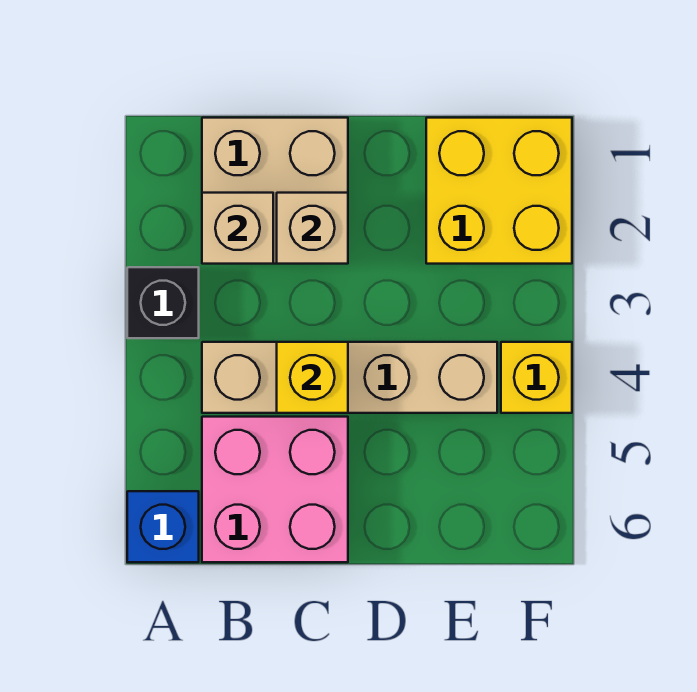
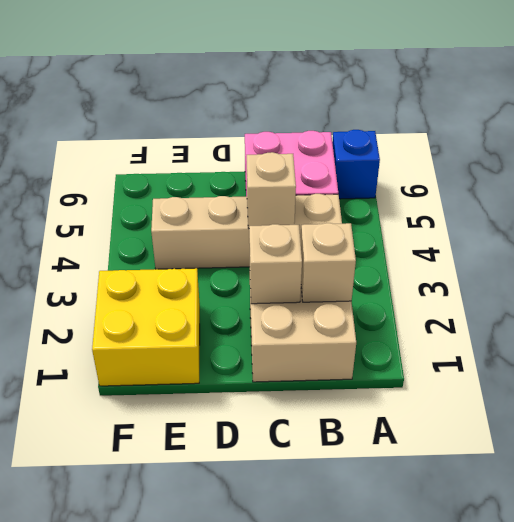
black brick A3 level 1 -> none
yellow brick C4 level 2 -> tan brick C4 level 2
yellow brick F4 level 1 -> none

